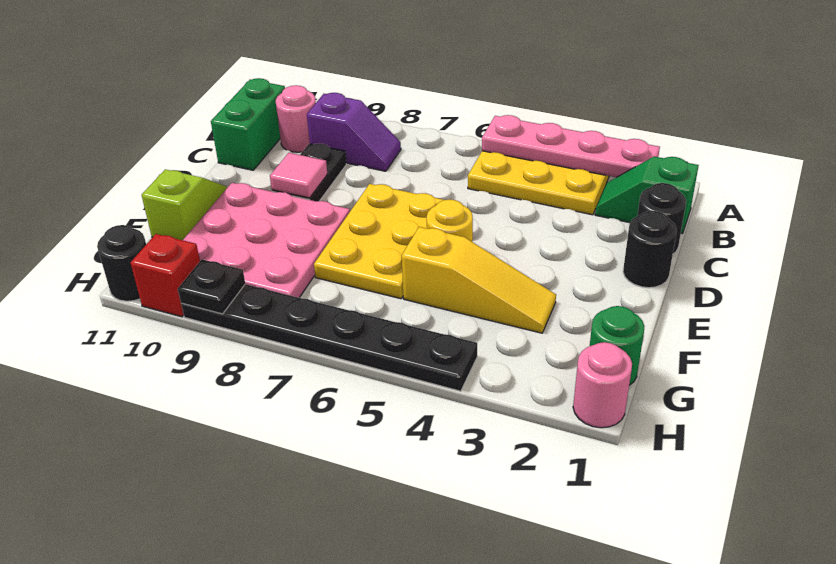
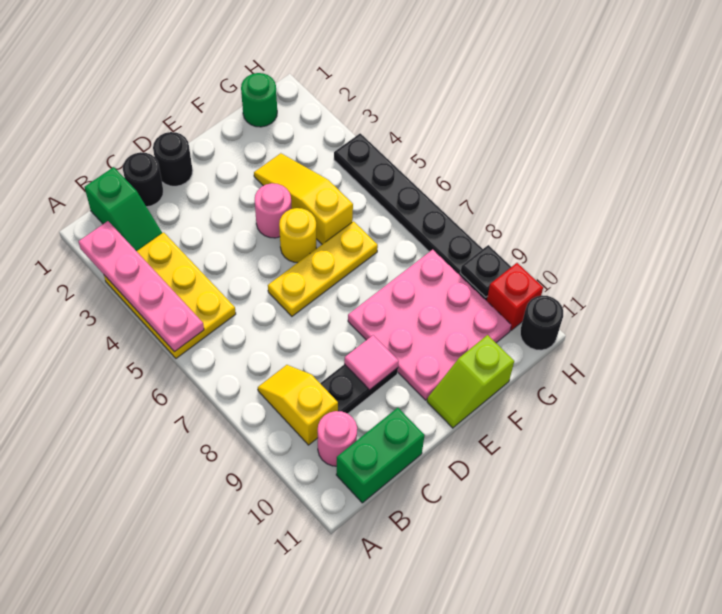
purple slope B8:B9 level 1 top 9 -> yellow slope B8:B9 level 1 top 9
yellow plate D6:F7 level 1 -> yellow plate D6:F6 level 1
pink round brick H1 level 1 -> pink round brick E4 level 1

